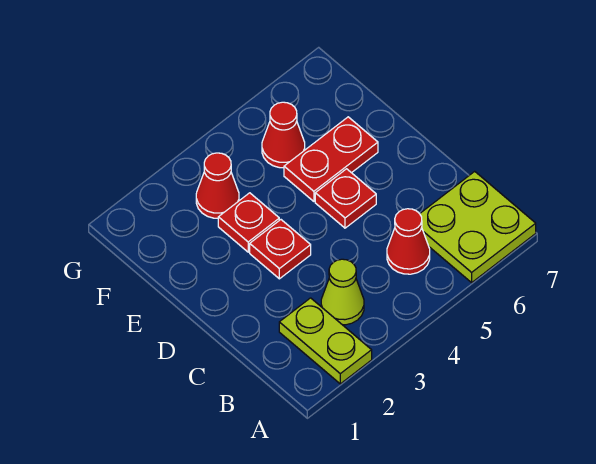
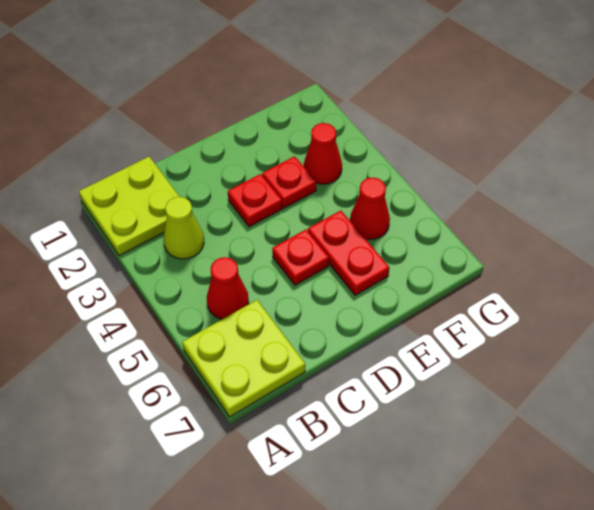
lime plate A2:B2 level 1 -> lime plate A1:B2 level 1

